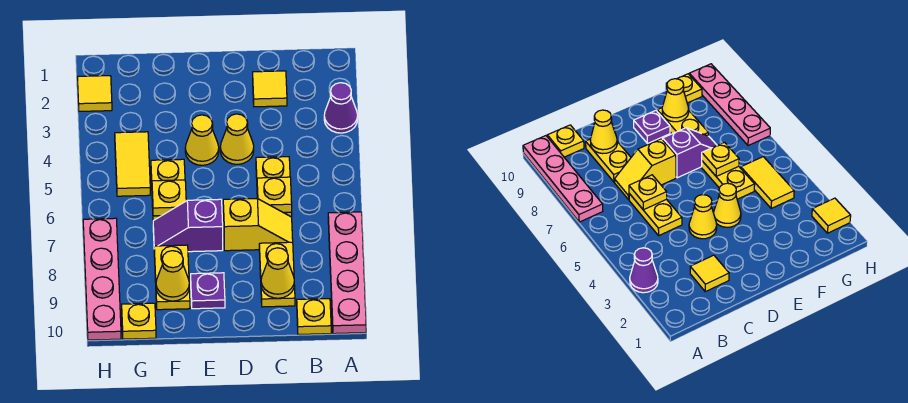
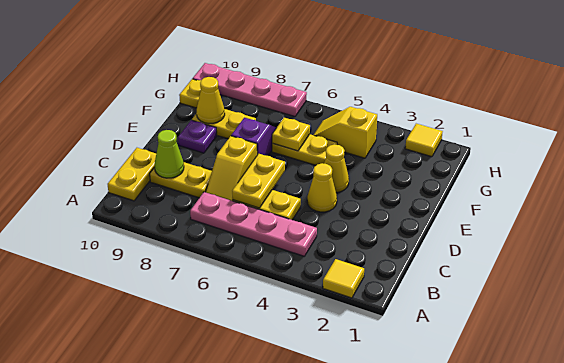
purple cone A3 level 1 -> none
pink plate A7:A10 level 1 -> pink plate B4:B7 level 1
yellow plate B10 level 1 -> yellow plate B10:C10 level 1
yellow tile C2 level 1 -> yellow tile A2 level 1
yellow plate C6 level 2 -> yellow plate C6:D6 level 2
yellow cone C9 level 2 -> lime cone C9 level 2
yellow tile G4:G5 level 1 -> yellow slope G4:G5 level 1 top 4

